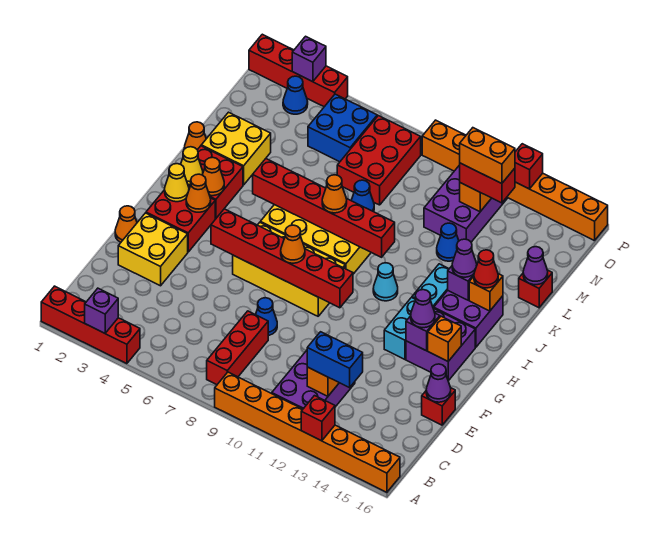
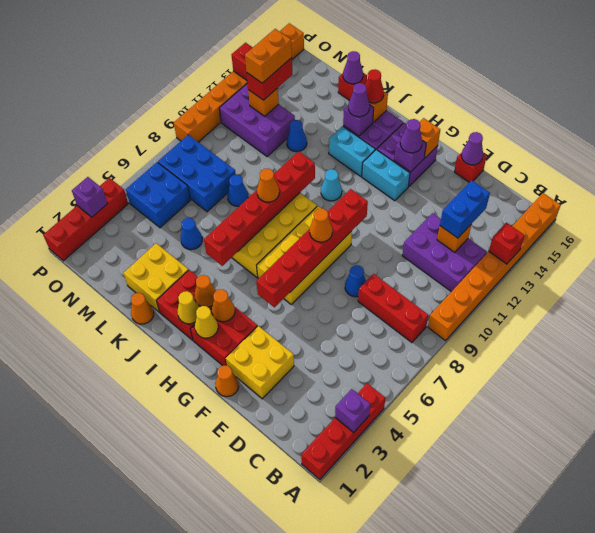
red brick M7:O8 level 1 -> blue brick M7:O8 level 1
blue cone O3 level 1 -> blue cone L5 level 1

